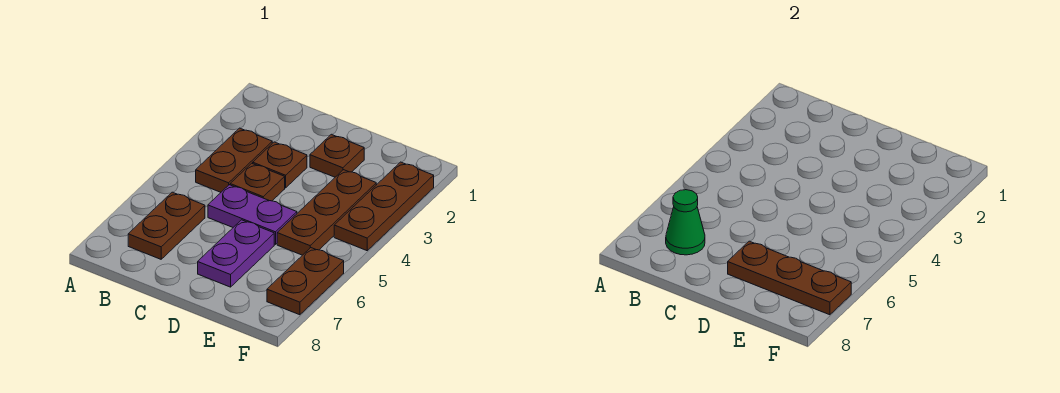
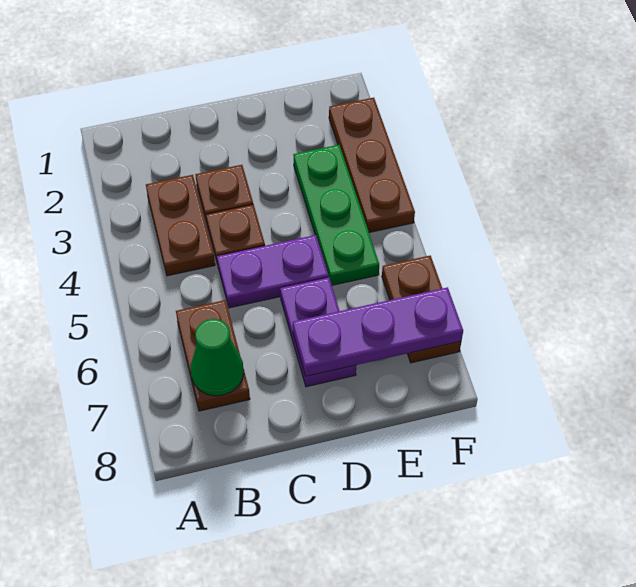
brown plate D2 level 1 -> none
brown plate D7:F7 level 2 -> purple plate D7:F7 level 2
brown plate E3:E5 level 1 -> green plate E3:E5 level 1

